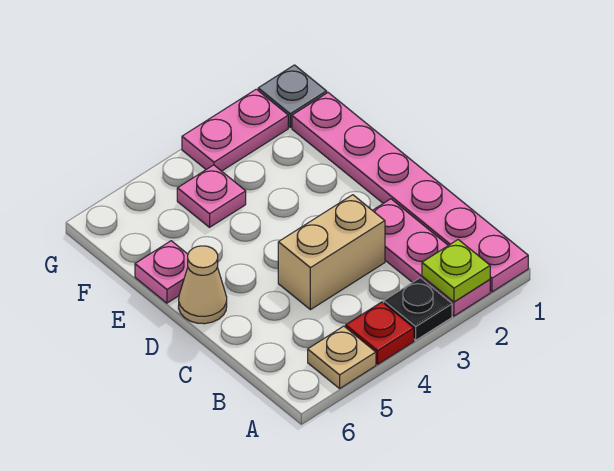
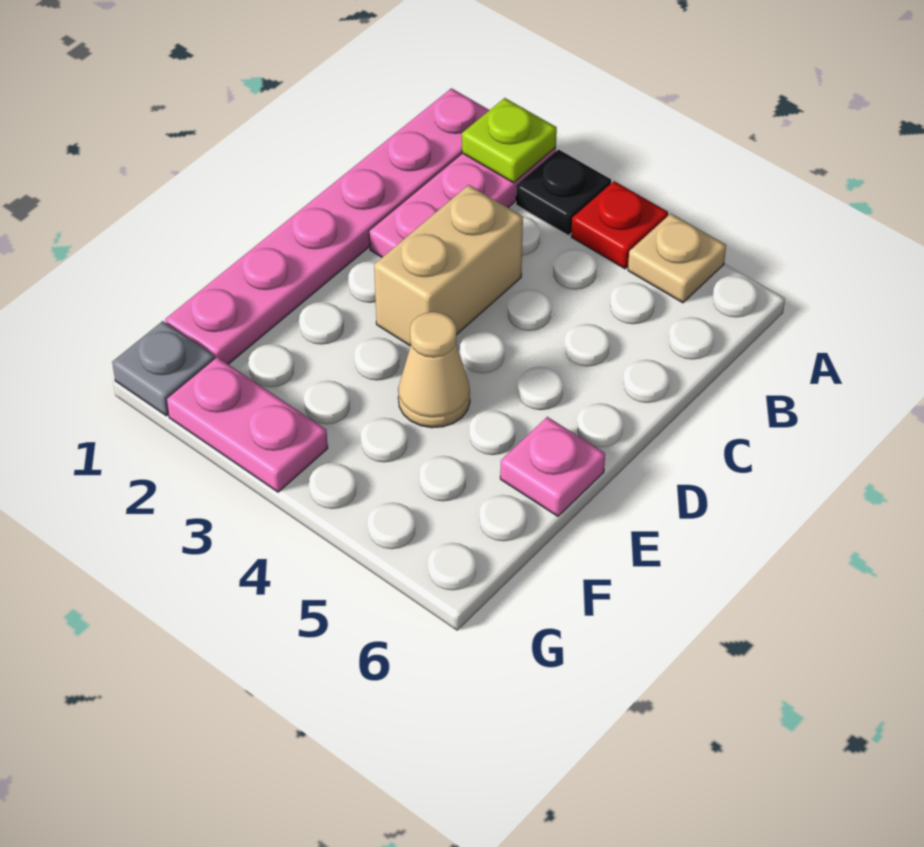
tan brick C3:C4 level 1 -> tan brick C3:D3 level 1
tan cone D6 level 1 -> tan cone E4 level 1
pink plate F4 level 1 -> none

